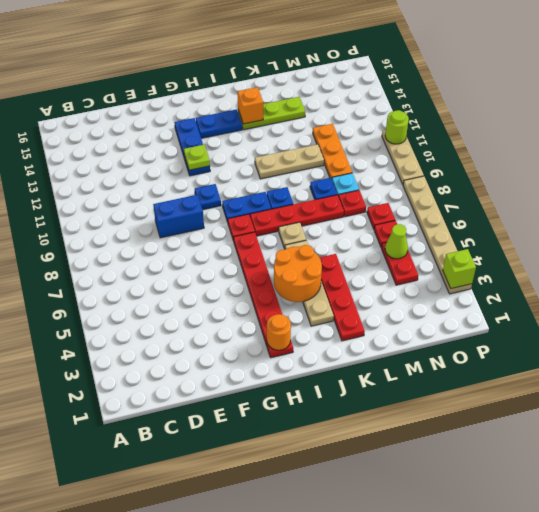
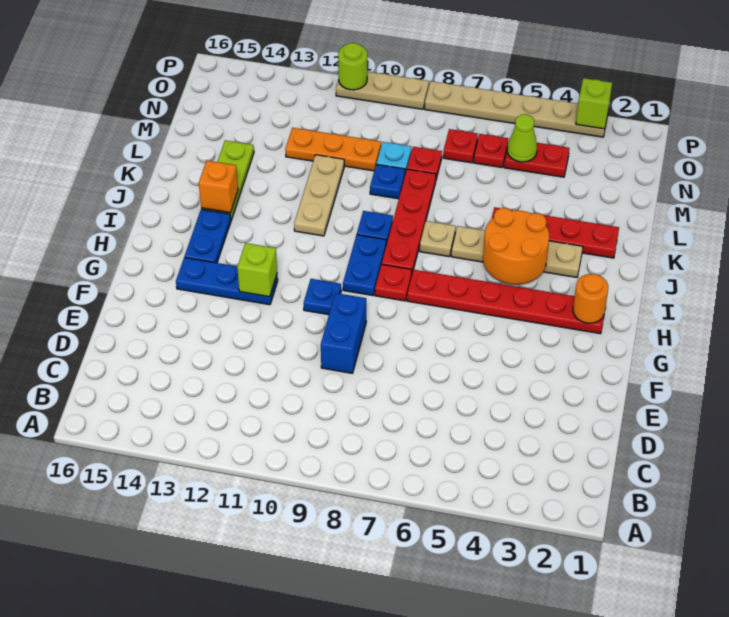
lime plate G12 level 2 -> lime brick G12 level 2

